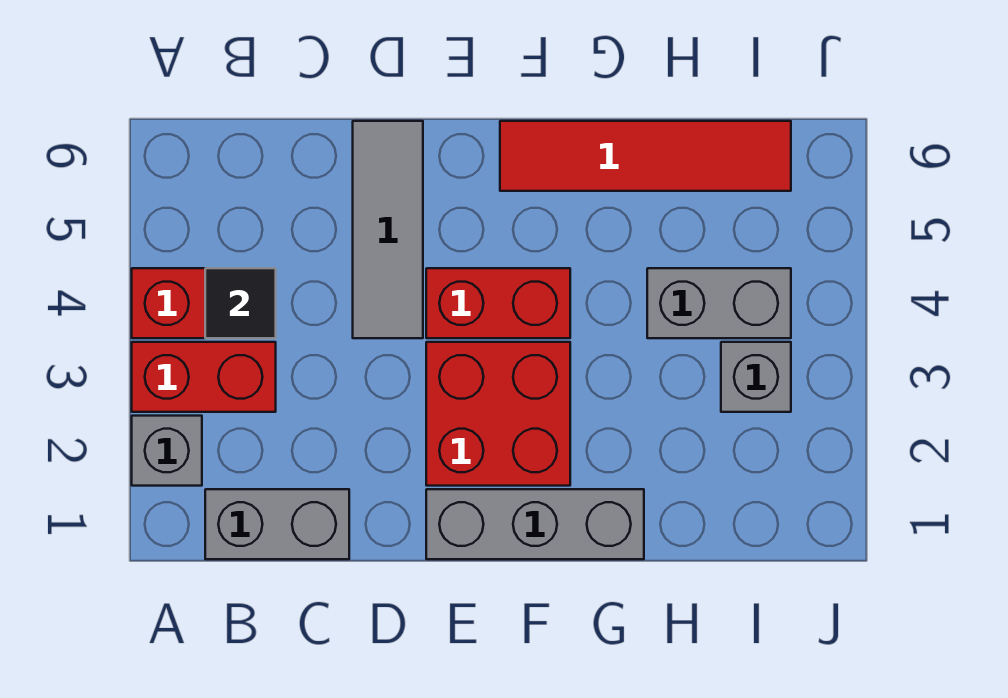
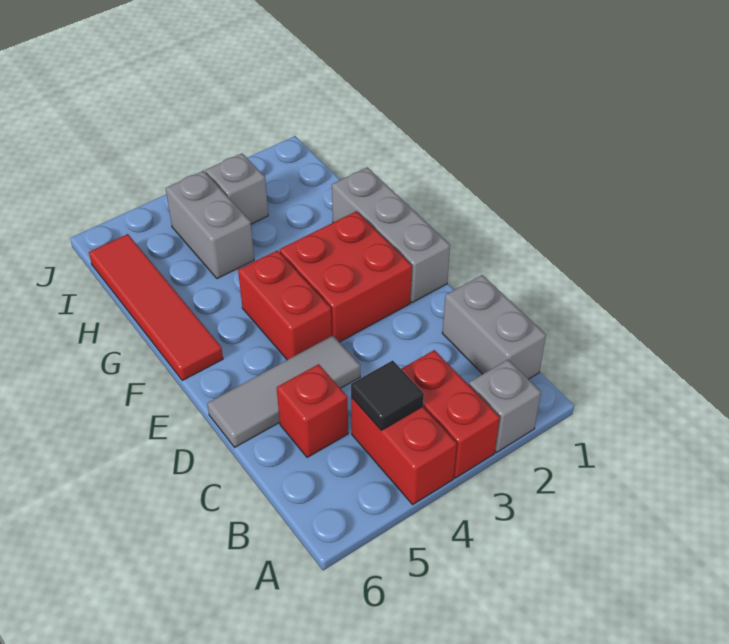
none -> red brick C5 level 1

